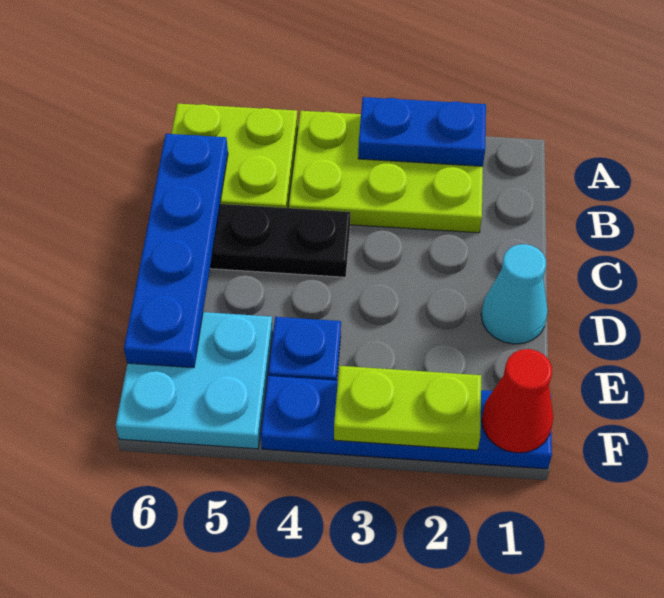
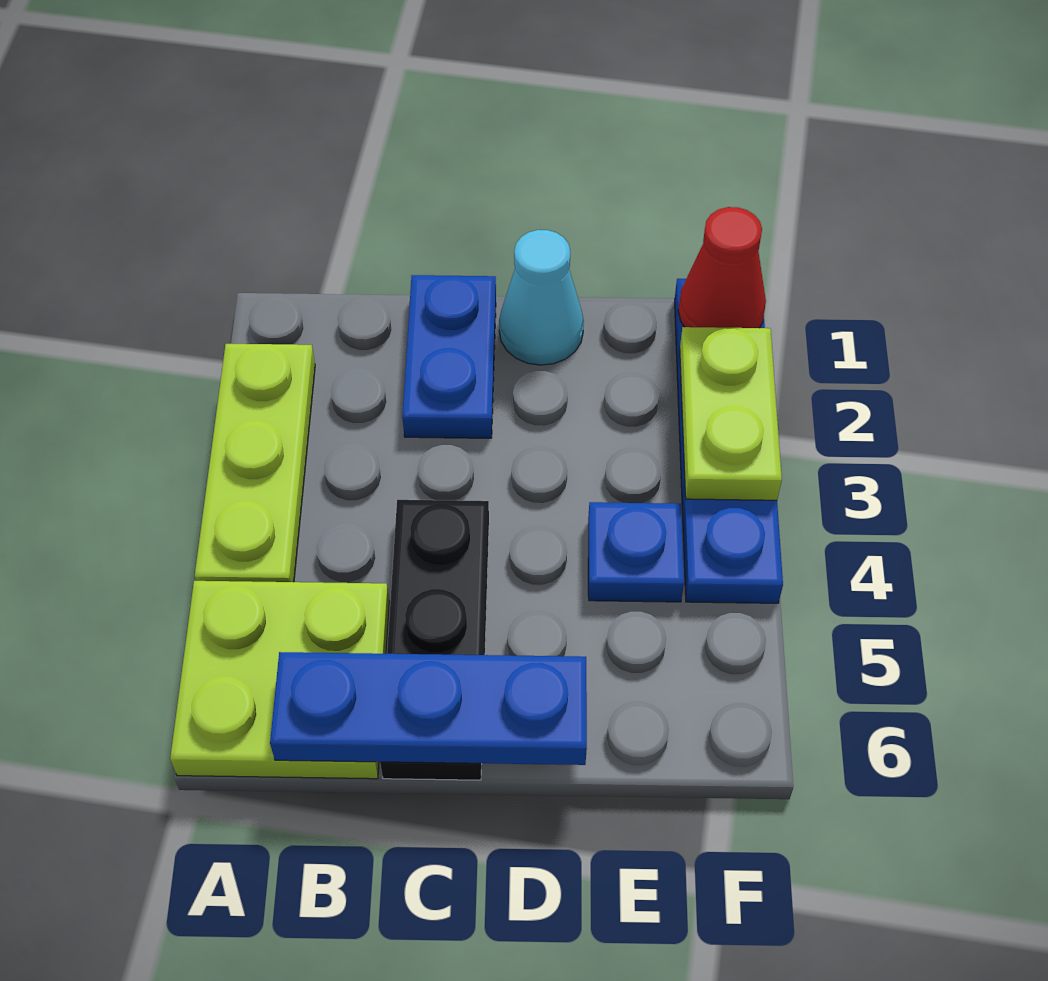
lime plate A2:B4 level 1 -> lime plate A2:A4 level 1
blue plate A2:A3 level 2 -> blue plate C1:C2 level 1
blue plate B6:E6 level 2 -> blue plate B6:D6 level 2
cyan plate E5:F6 level 1 -> none

